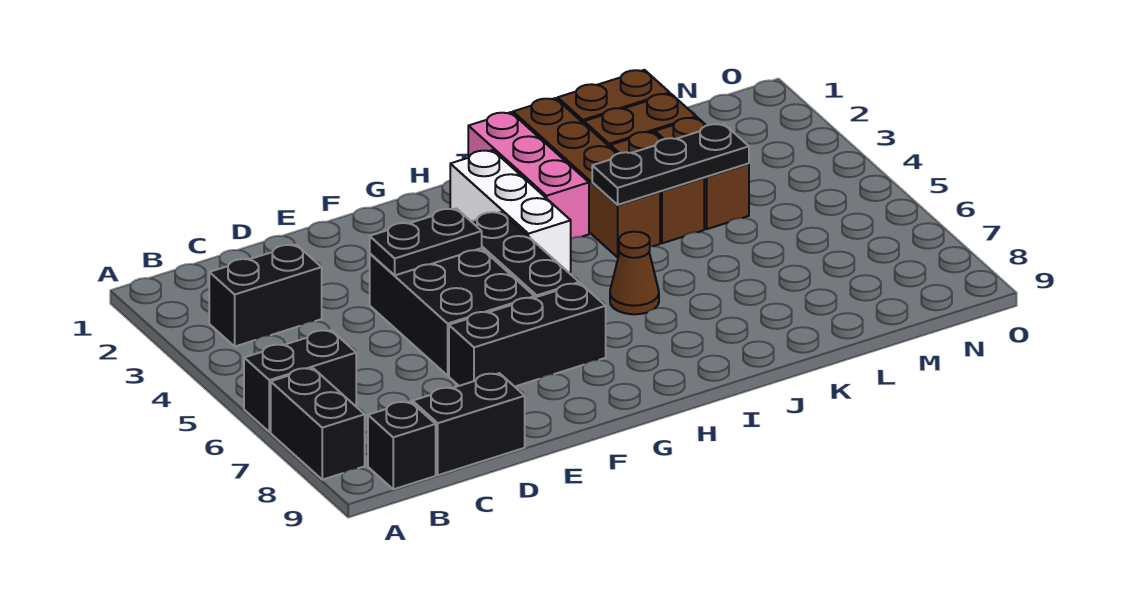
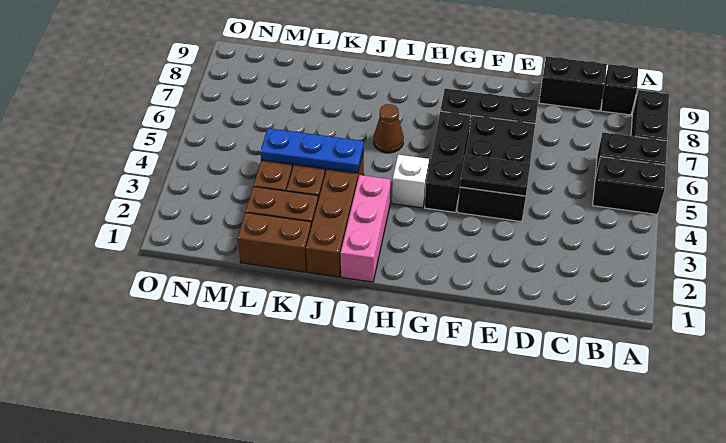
black brick B3:C3 level 1 -> black brick A5:B5 level 1
white brick H2:H4 level 1 -> white brick H4 level 1
black plate J4:L4 level 2 -> blue plate J4:L4 level 2

